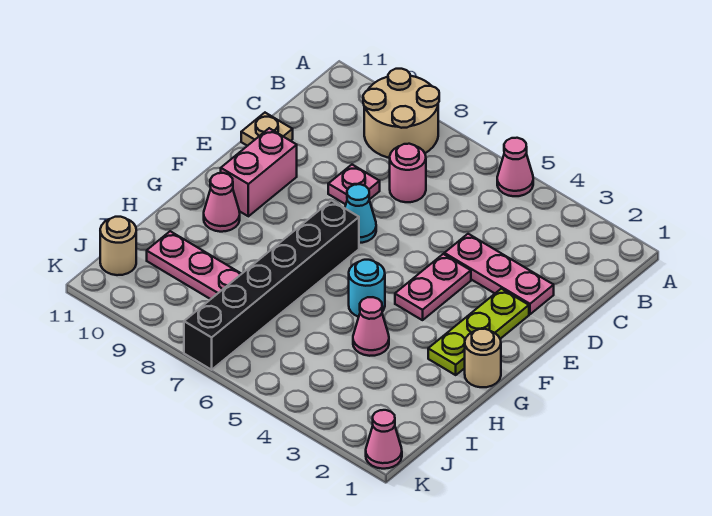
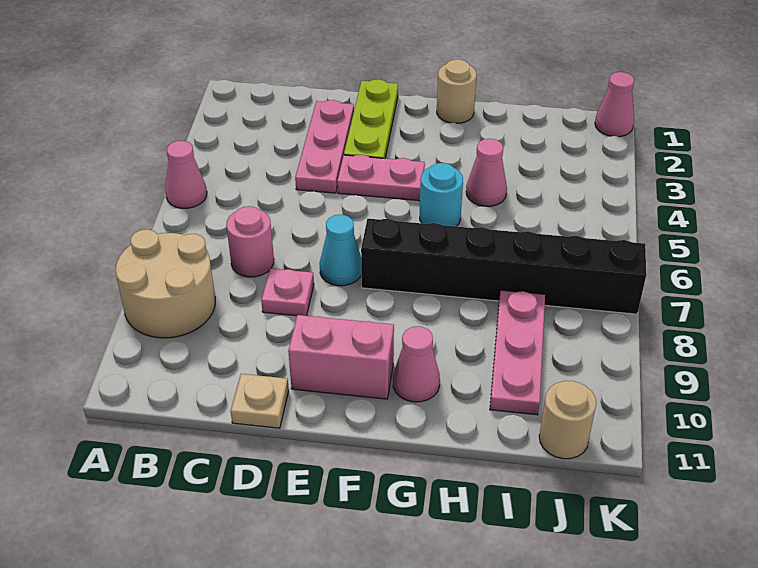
lime plate E2:G2 level 1 -> lime plate E1:E3 level 1

